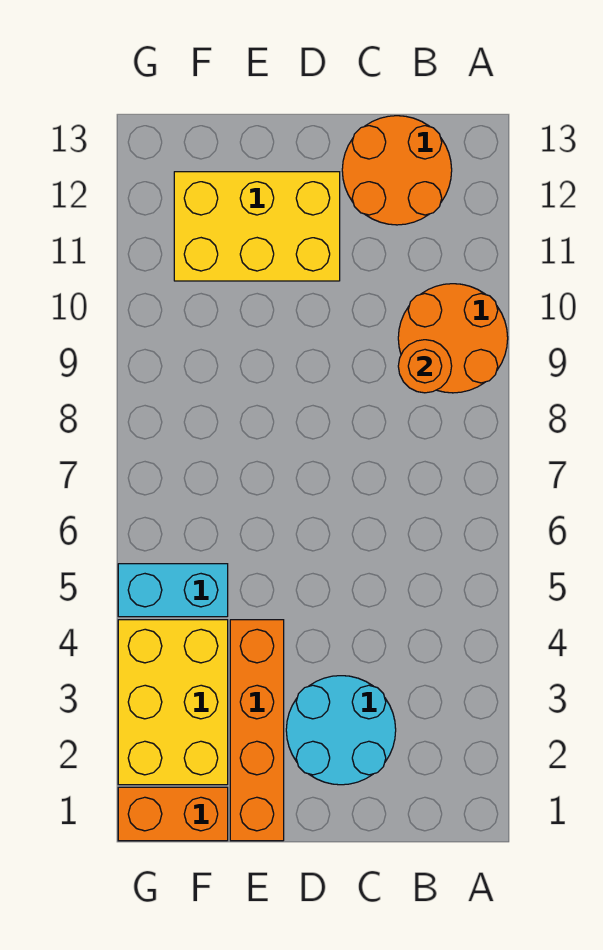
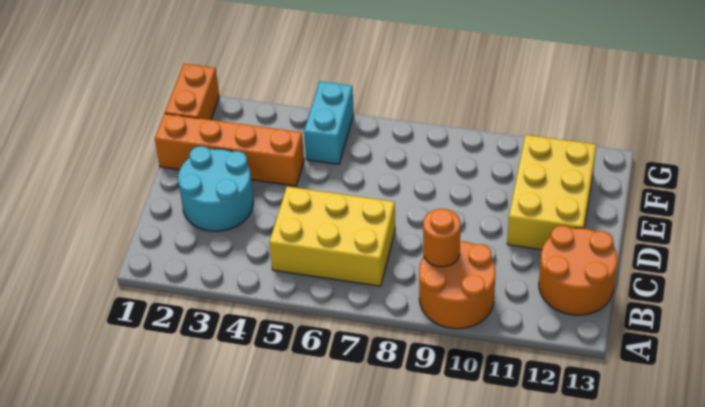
yellow brick F2:G4 level 1 -> yellow brick B5:C7 level 1

